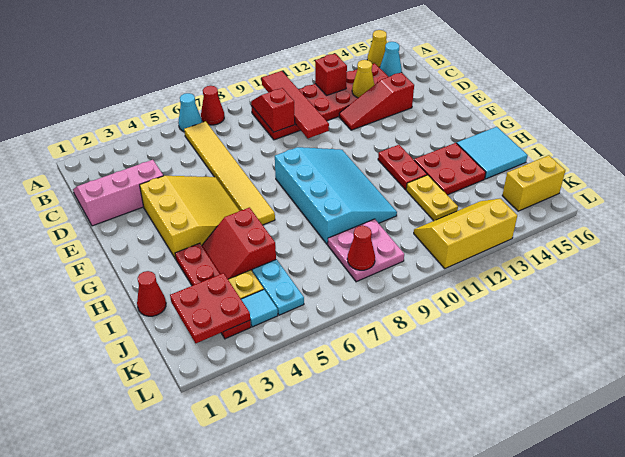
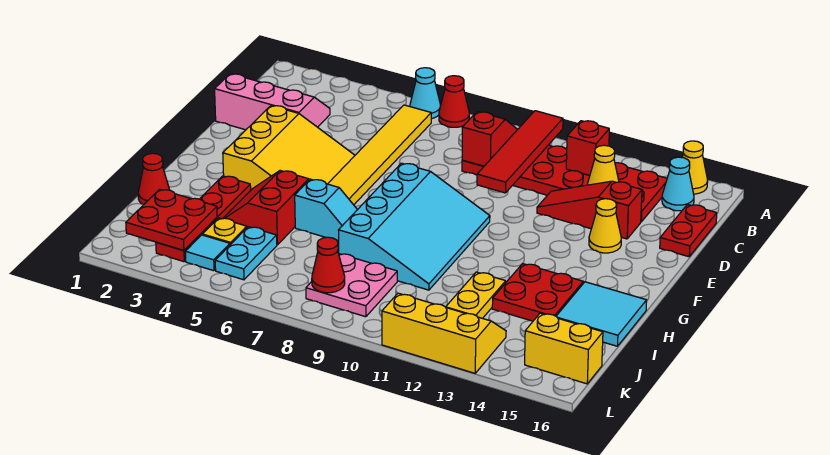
none -> yellow cone E14 level 1
red plate G12:H12 level 1 -> red plate C16:D16 level 1
none -> cyan slope H6:H7 level 1 top 6

